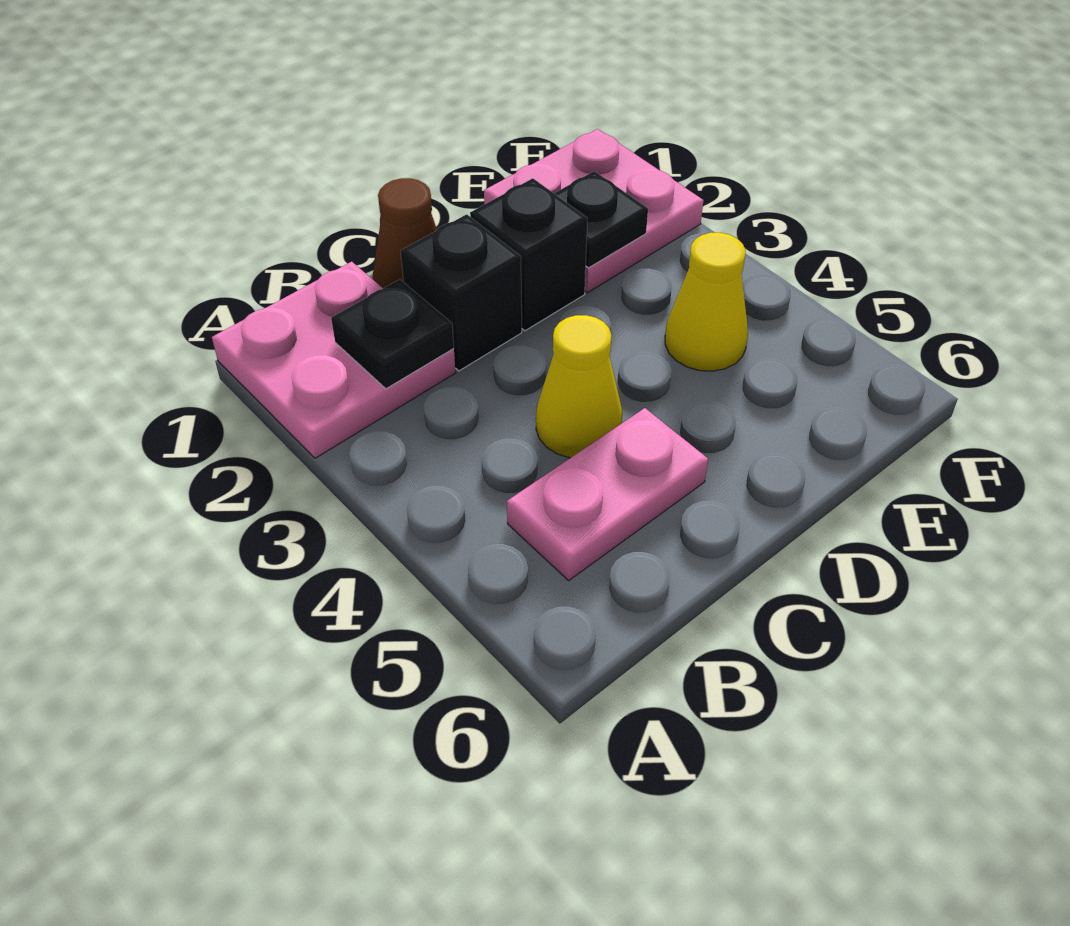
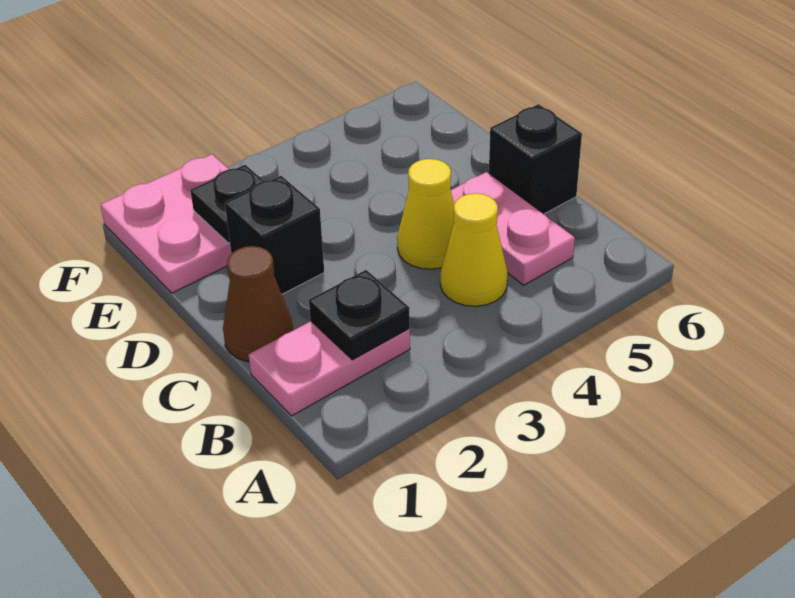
pink plate A1:B2 level 1 -> pink plate B1:B2 level 1
black brick C2 level 1 -> black brick C6 level 1
yellow cone E4 level 1 -> yellow cone B4 level 1

